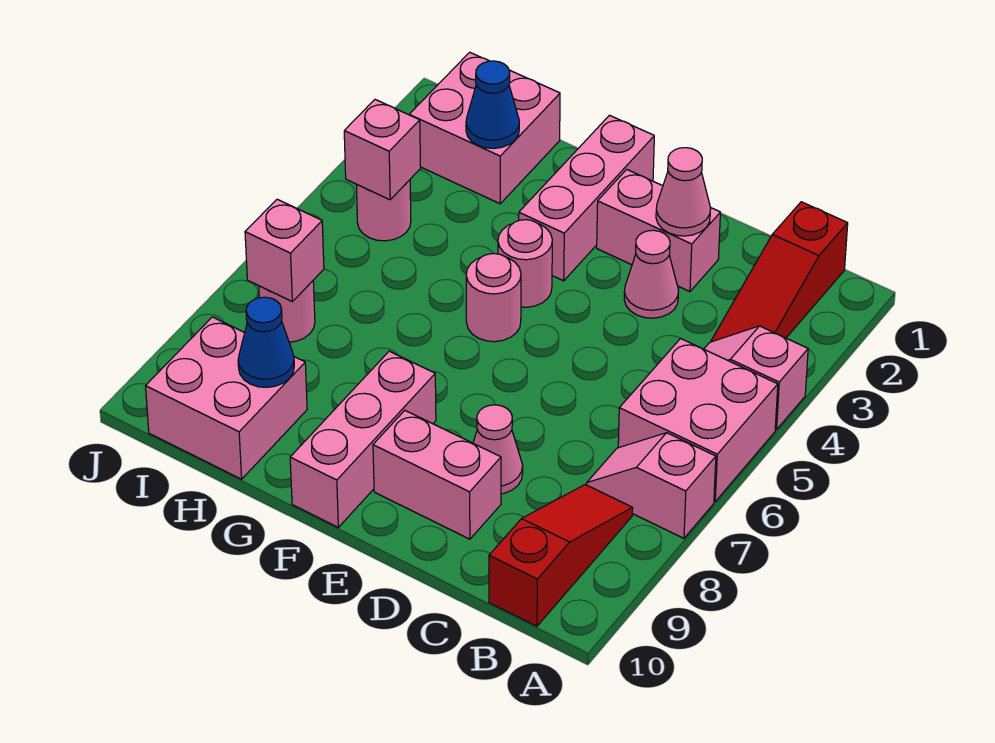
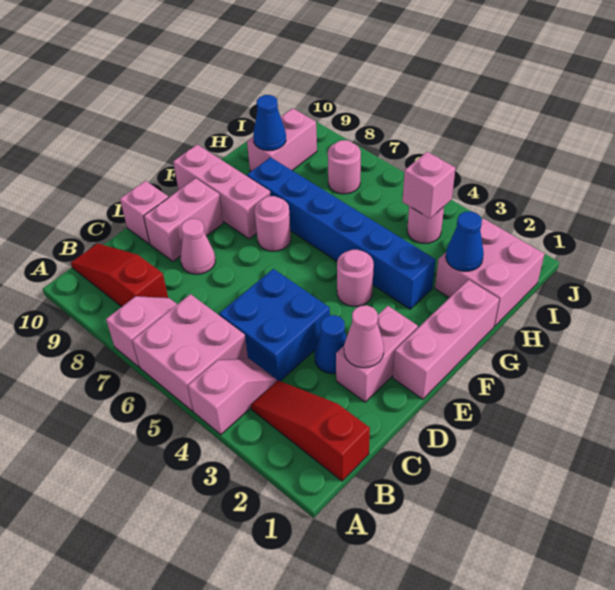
red slope B8:B10 level 1 top 10 -> red slope B8:B10 level 1 top 8
none -> blue brick C4:D5 level 1
pink cone D3 level 1 -> blue cone D3 level 1
pink brick F1:F3 level 1 -> pink brick E1:G1 level 1
pink round brick F5 level 1 -> pink round brick F7 level 1
none -> blue brick G3:G8 level 1
pink brick H9:I10 level 1 -> pink brick H9:I9 level 1
pink brick I7 level 2 -> pink brick D10 level 1

